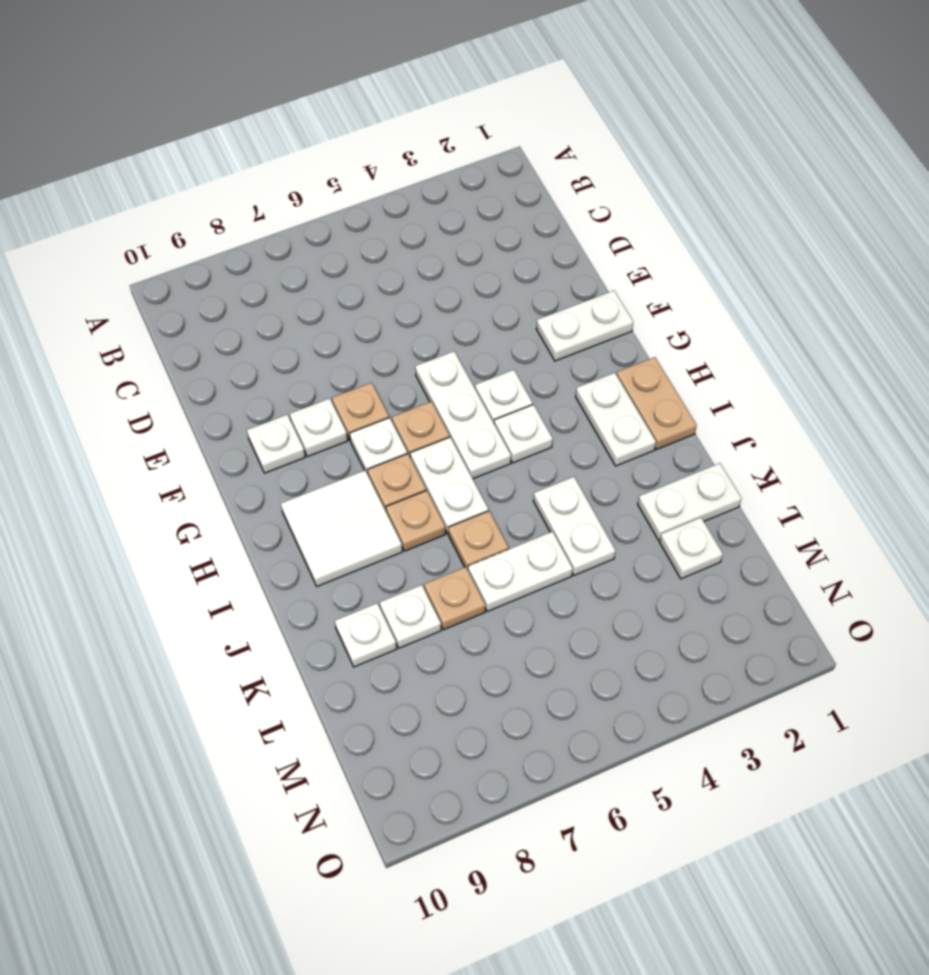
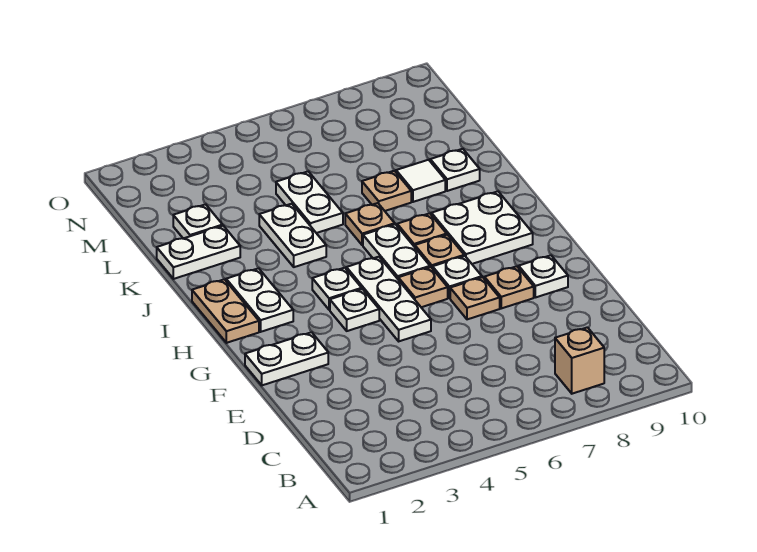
none -> tan brick B8 level 1
white plate F8 level 1 -> tan plate F8 level 1
white tile H8:I9 level 1 -> white plate H8:I9 level 1
white plate K5:K6 level 1 -> white plate K5:L5 level 1
white plate K8 level 1 -> white tile K8 level 1

